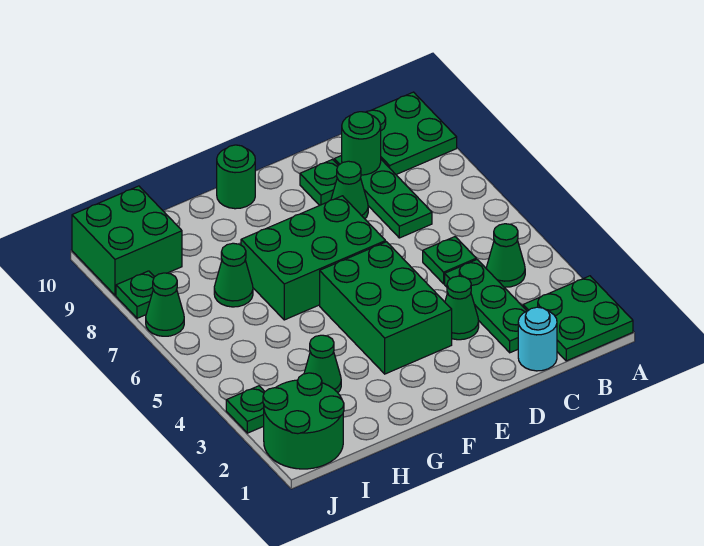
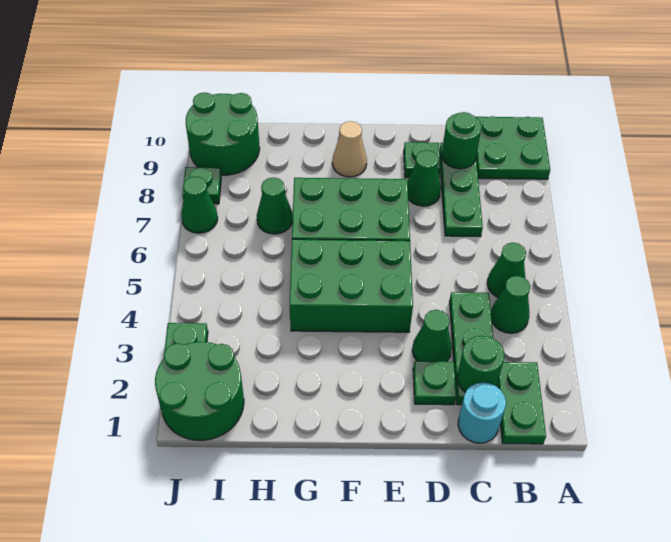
green plate A1:B2 level 1 -> green plate B1:B2 level 1
green plate C5 level 1 -> green plate D2 level 1
green brick E3:F5 level 1 -> green brick E4:G5 level 1
none -> tan cone F9 level 1
green round brick F10 level 1 -> green round brick C2 level 2
green cone H3 level 1 -> green cone B5 level 1
green brick I9:J10 level 1 -> green round brick I9:J10 level 1

